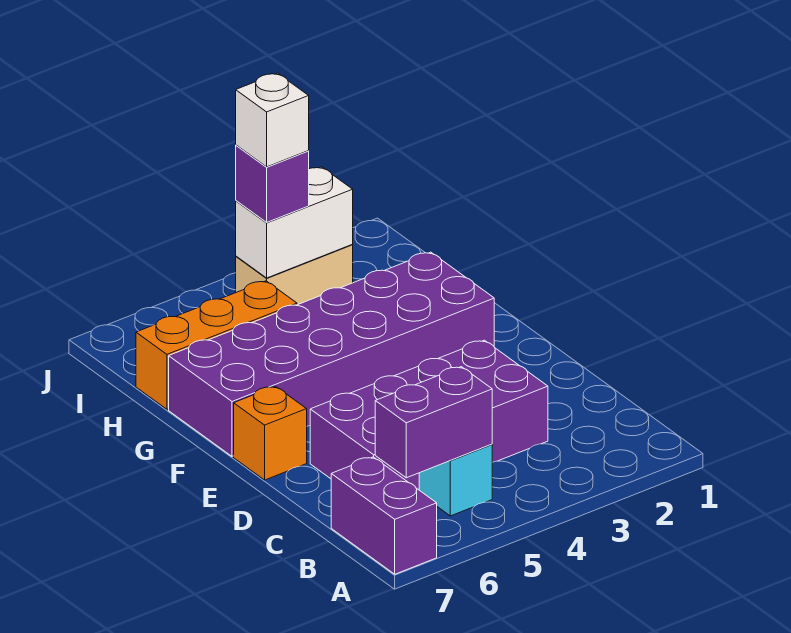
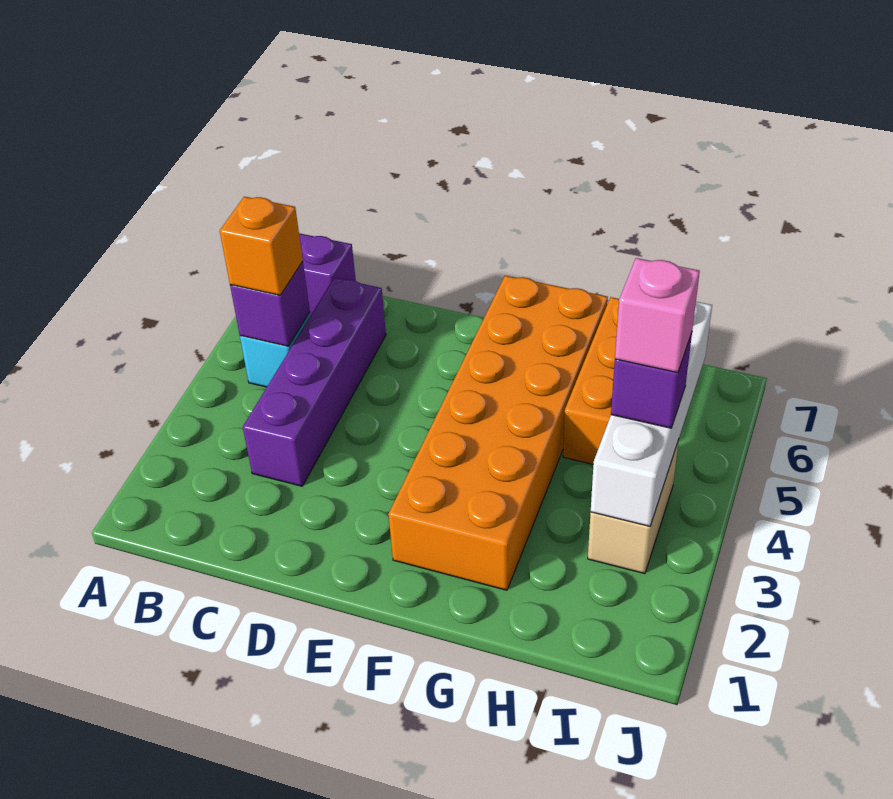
purple brick B5:B6 level 2 -> purple brick B5 level 2
purple brick C3:D6 level 1 -> purple brick C3:C6 level 1
orange brick E7 level 1 -> orange brick B5 level 3
purple brick F2:G7 level 1 -> orange brick F2:G7 level 1
white brick I3:I4 level 2 -> white brick I3:I6 level 2
white brick I4 level 4 -> pink brick I4 level 4

